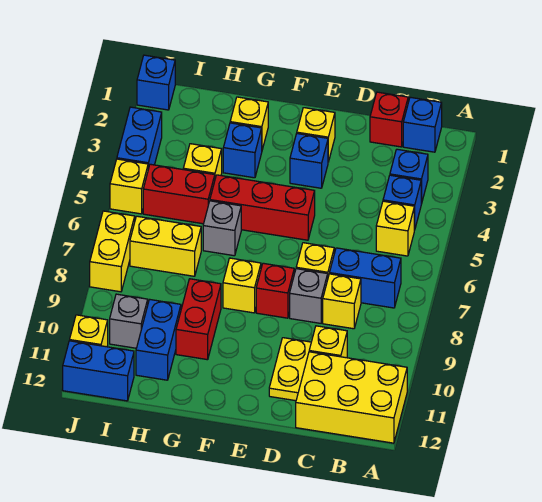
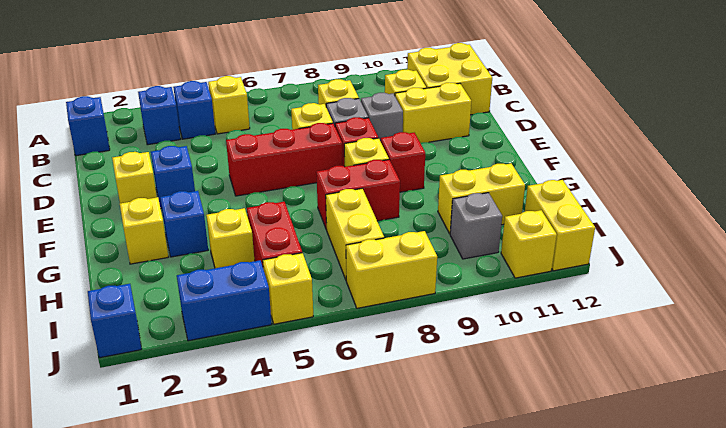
yellow brick A11:C12 level 1 -> yellow brick B11:C12 level 1
blue brick B7:C7 level 1 -> none
red brick C1 level 1 -> red brick F9 level 1
yellow plate D10:D11 level 1 -> yellow brick D10:D11 level 1
red brick E5:G5 level 1 -> red brick E5:E7 level 1
grey brick G6 level 1 -> grey brick D9 level 1
red brick G9:G10 level 1 -> red brick G7:G8 level 1
blue brick H10:H11 level 1 -> yellow brick H10:H11 level 1
blue brick I12:J12 level 1 -> yellow brick I12:J12 level 1

